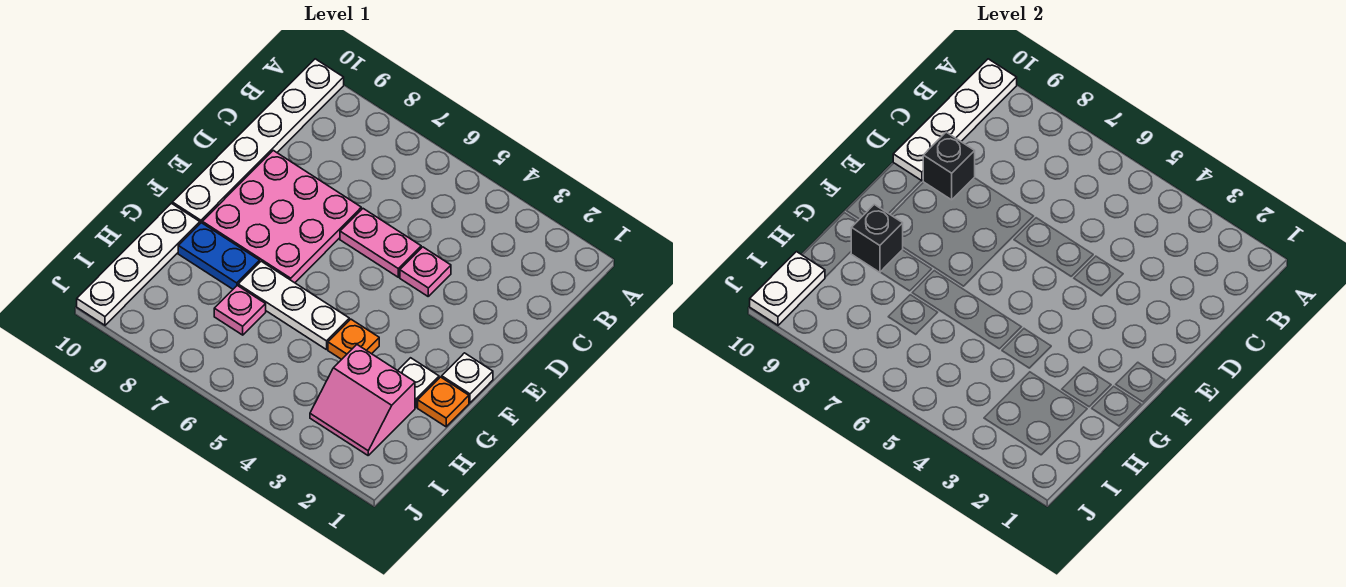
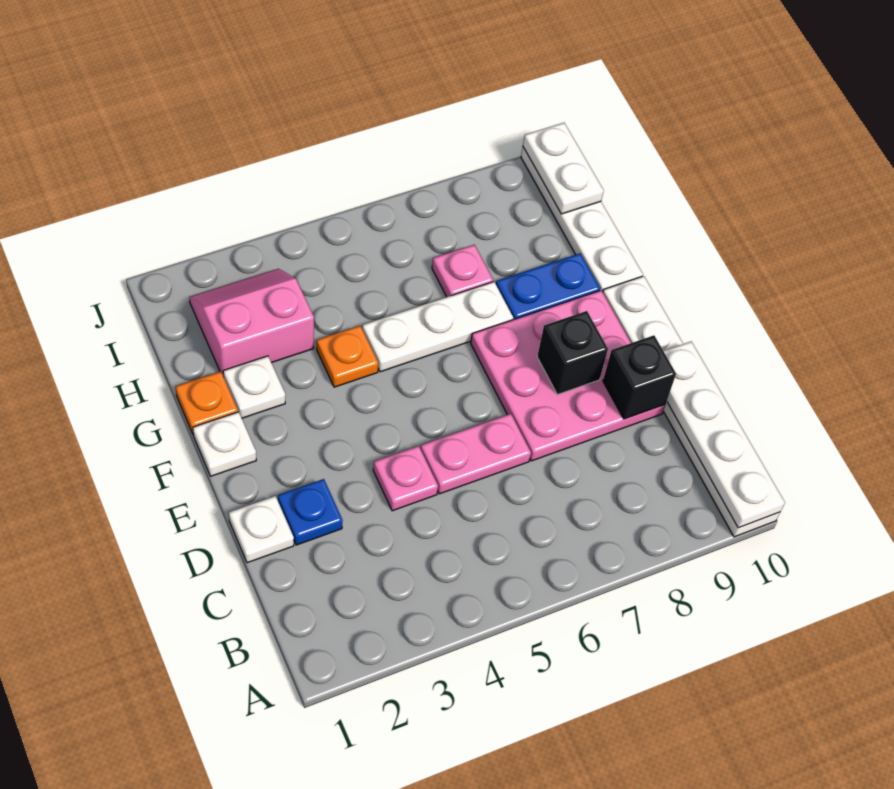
none -> white plate D1 level 1
none -> blue plate D2 level 1
black brick G9 level 2 -> black brick E8 level 2

